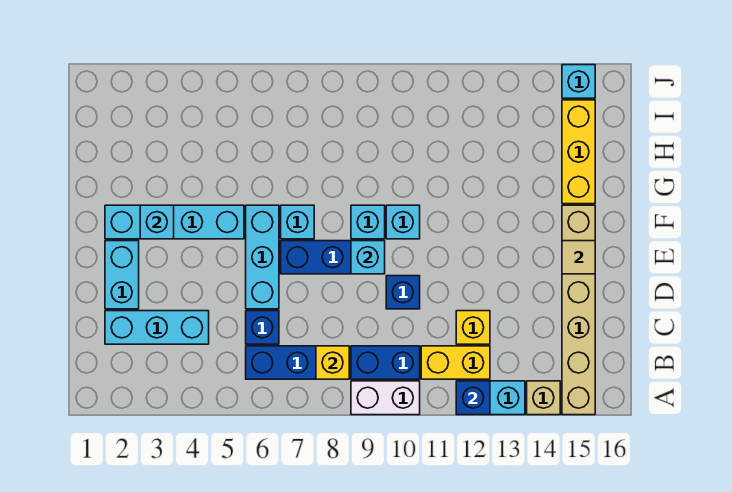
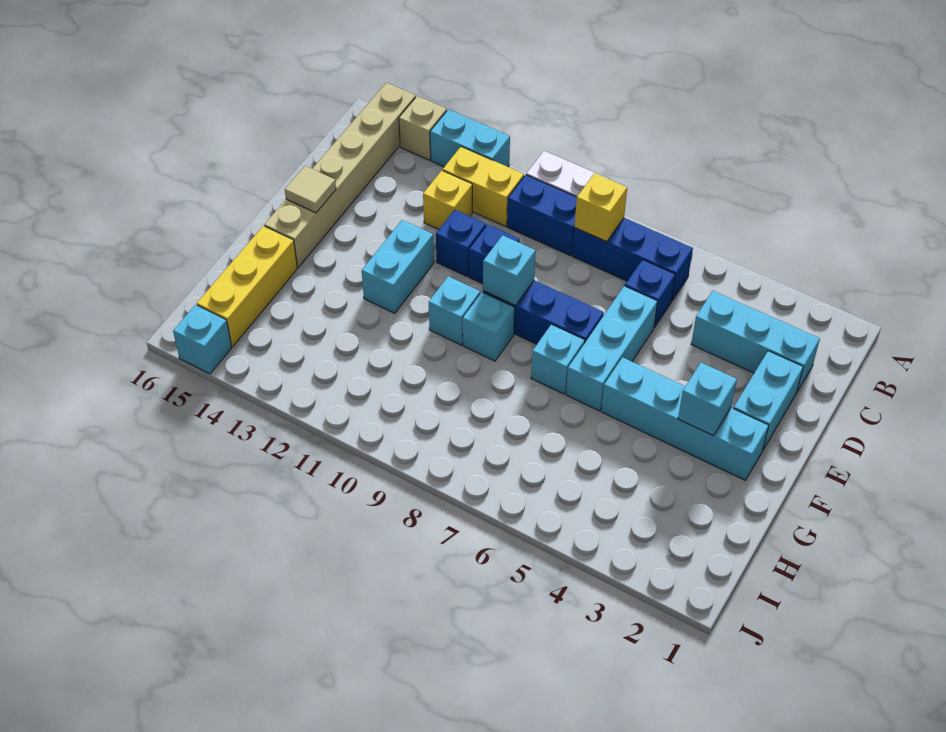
blue brick A12 level 2 -> blue brick D11 level 1
none -> cyan brick E12:F12 level 1

